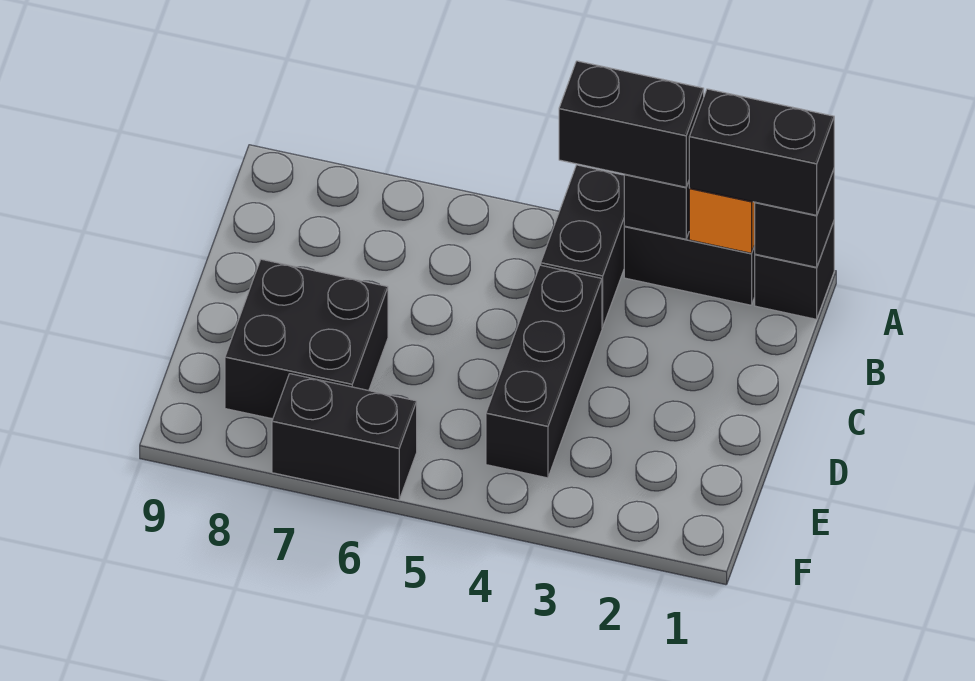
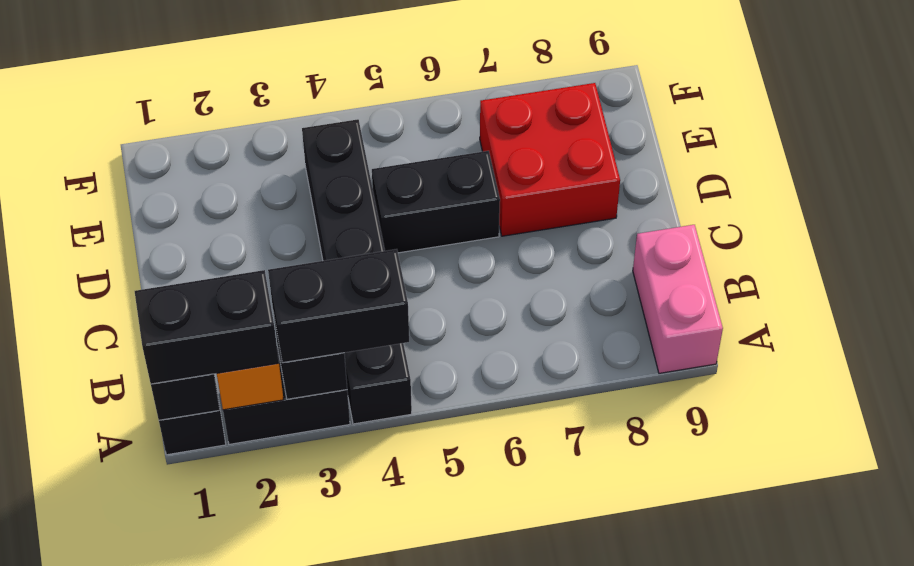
none -> pink brick A9:B9 level 1
black brick D7:E8 level 1 -> red brick D7:E8 level 1
black brick F6:F7 level 1 -> black brick D5:D6 level 1

